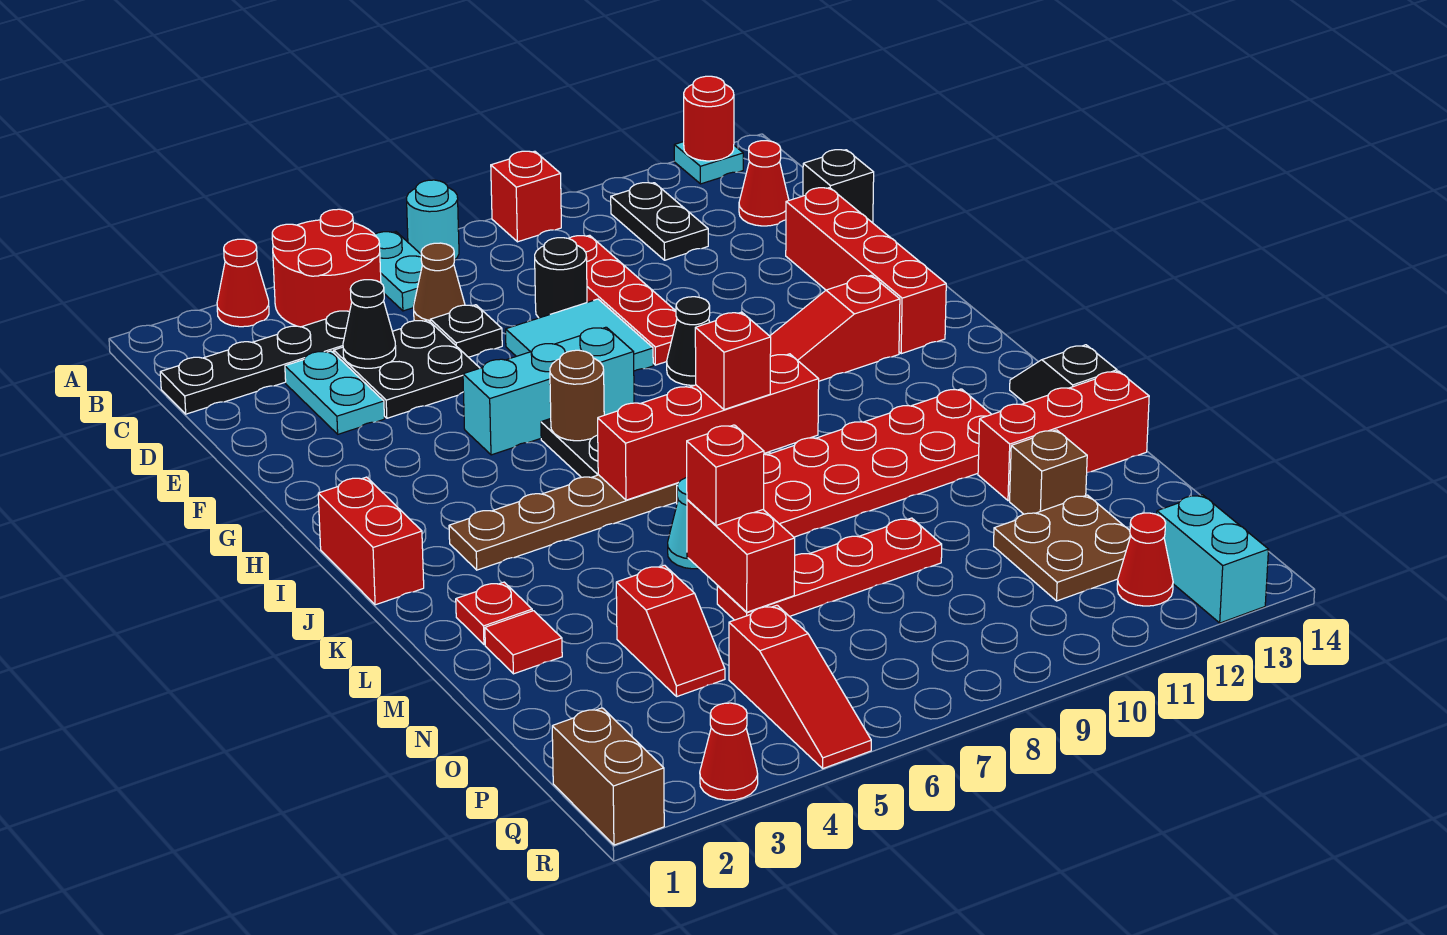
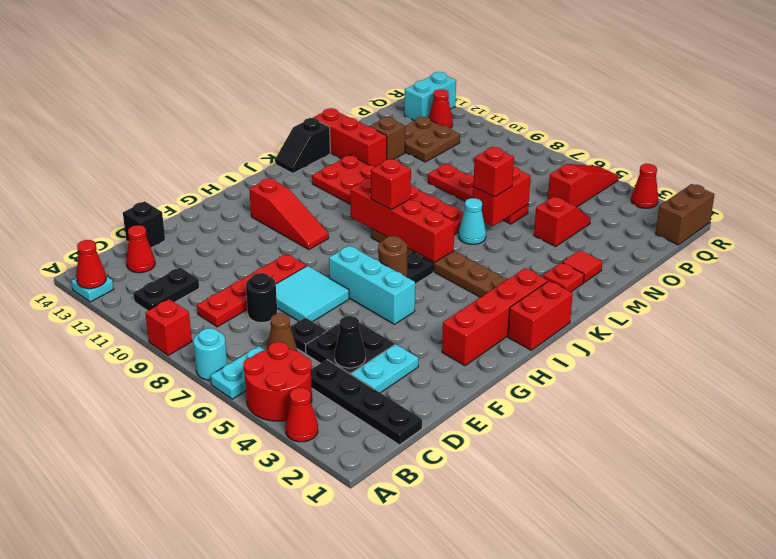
red round brick A13 level 2 -> red cone A13 level 2
red brick E13:H13 level 1 -> red brick G2:J2 level 1
black cone G9 level 1 -> none

